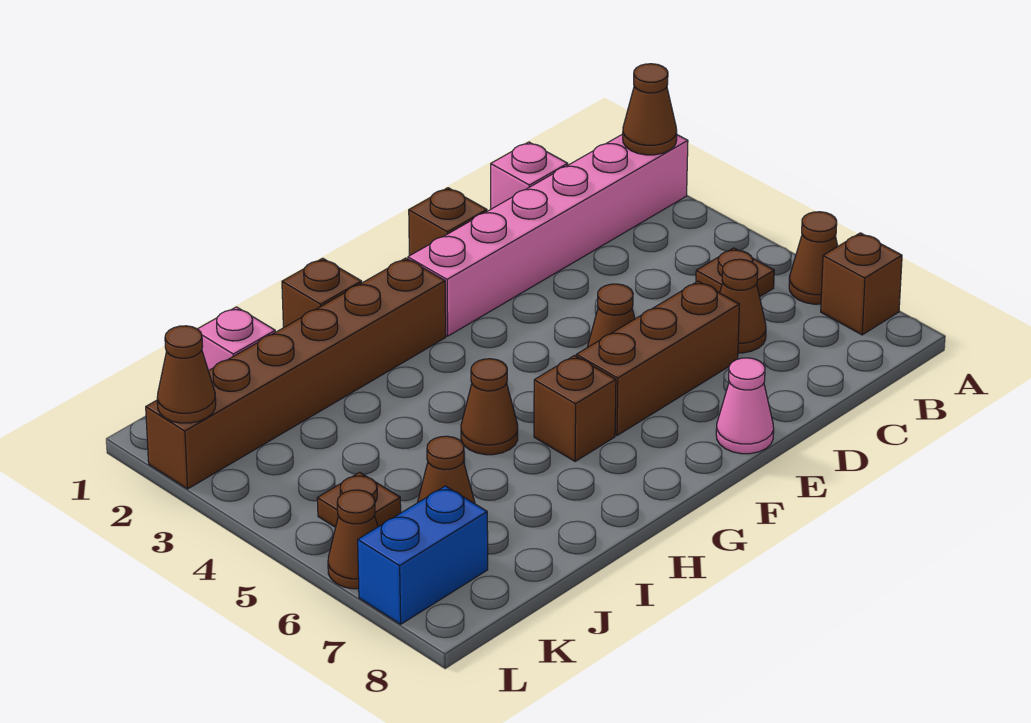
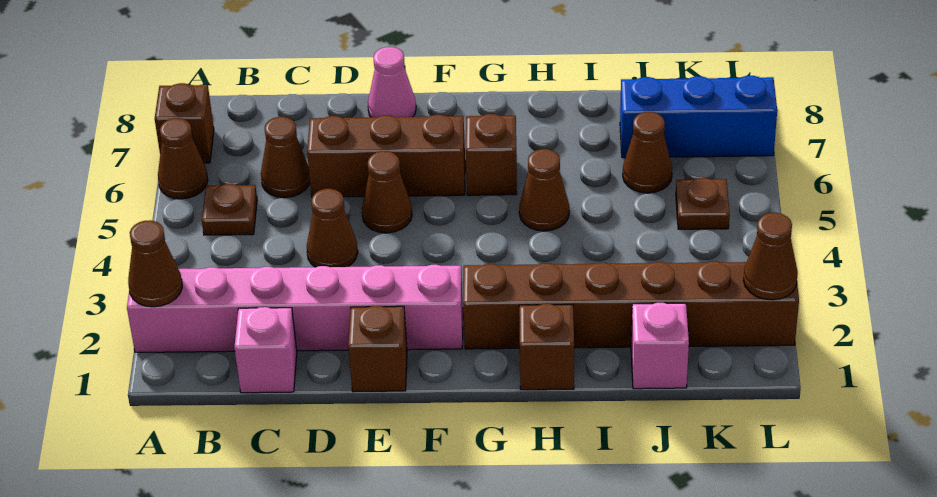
blue brick K7:L7 level 1 -> blue brick J7:L7 level 1
brown cone L6 level 1 -> brown cone D4 level 1

